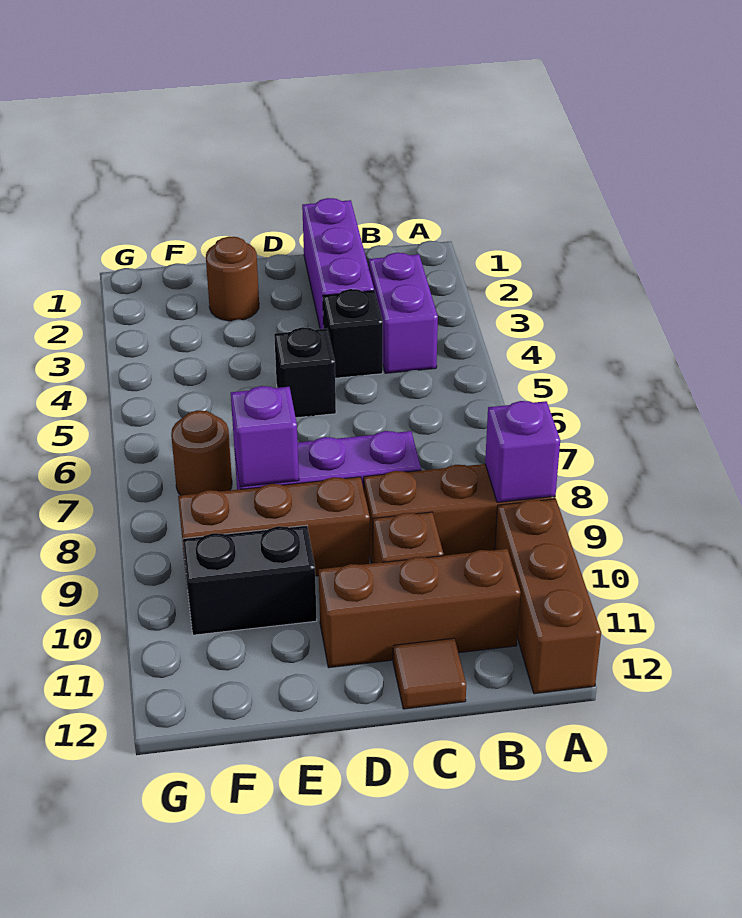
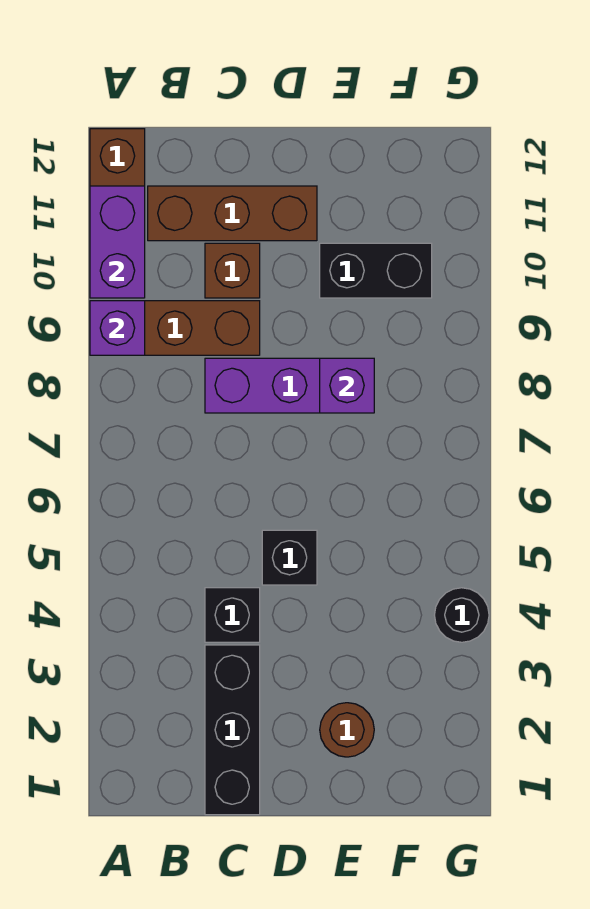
purple brick B3:B4 level 1 -> purple brick A10:A11 level 2
purple brick C1:C3 level 1 -> black brick C1:C3 level 1
brown tile C12 level 1 -> none
brown brick D9:F9 level 1 -> none
brown round brick F7 level 1 -> none
none -> black round brick G4 level 1

